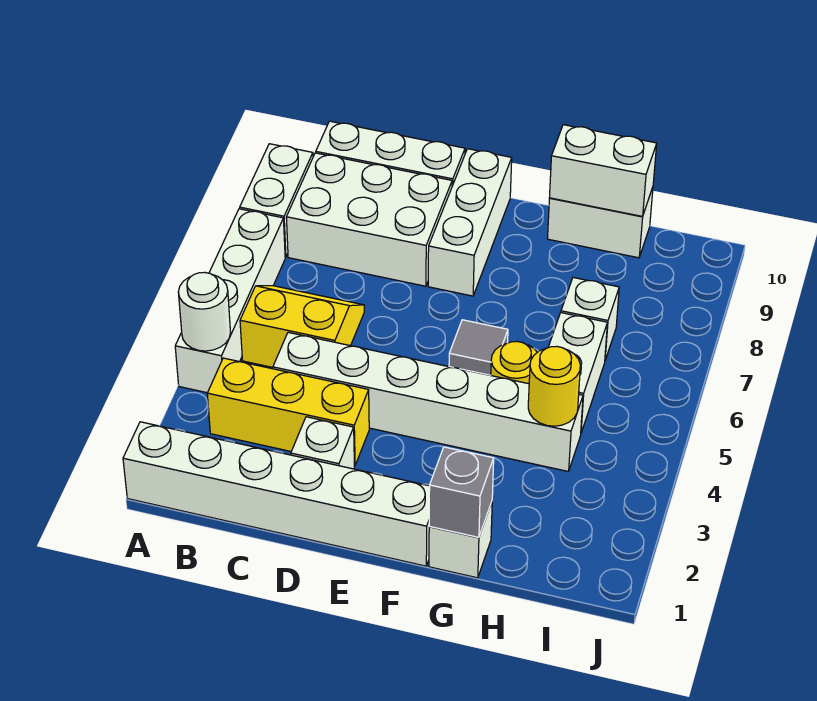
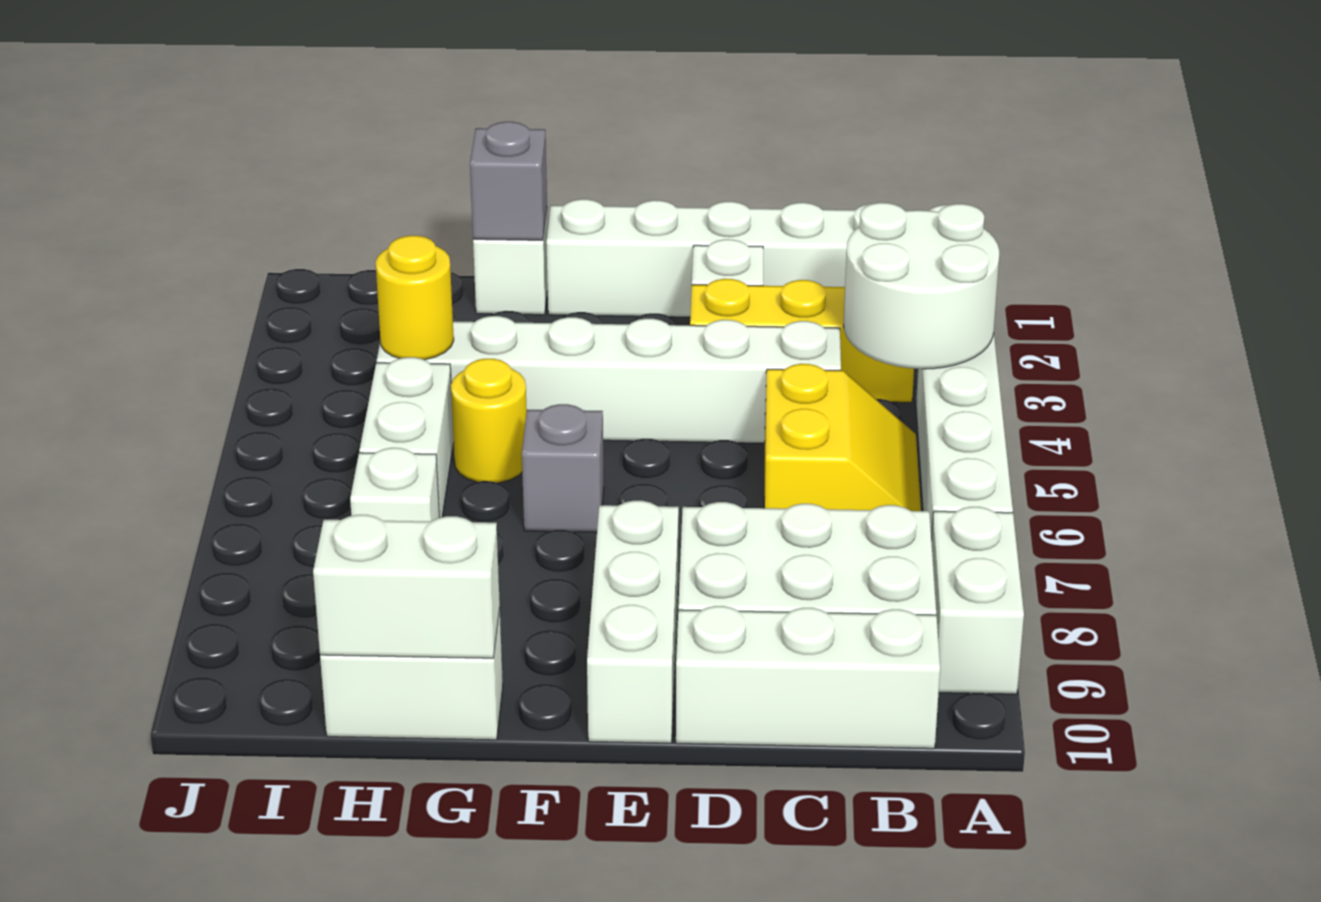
white round brick A4 level 2 -> white round brick A3:B4 level 2
yellow slope B5:C6 level 1 top 5 -> yellow slope B5:C6 level 1 top C
grey tile F6 level 1 -> grey brick F6 level 1

